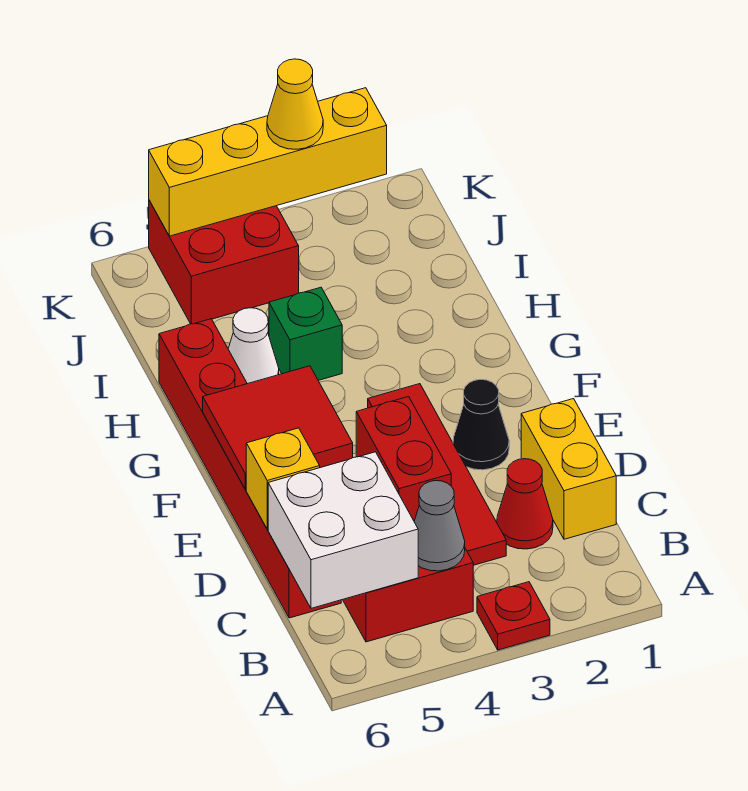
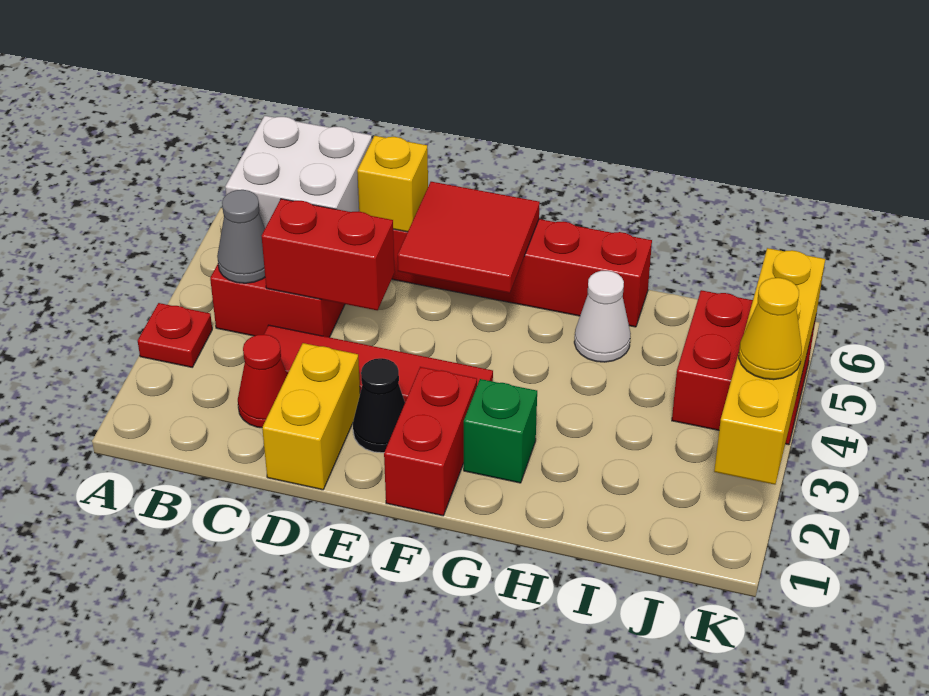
yellow brick C1:D1 level 1 -> yellow brick D1:D2 level 1
none -> red brick F1:F2 level 1
green brick H4 level 1 -> green brick G2 level 1

